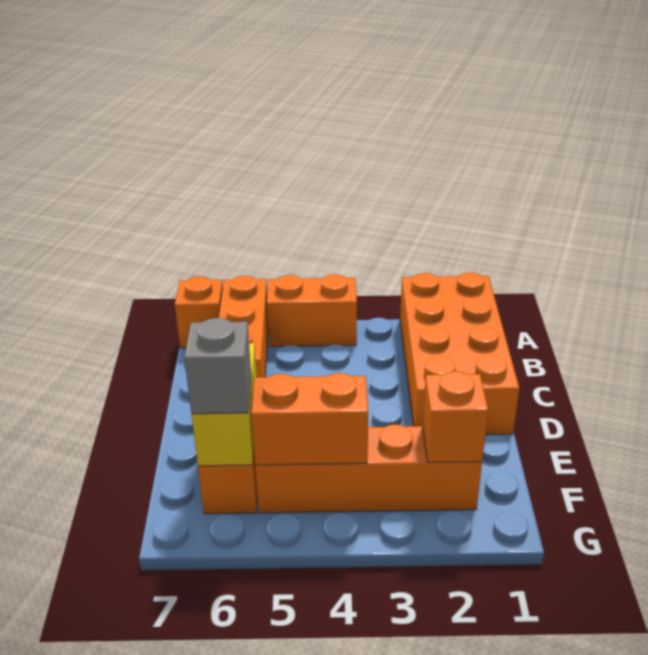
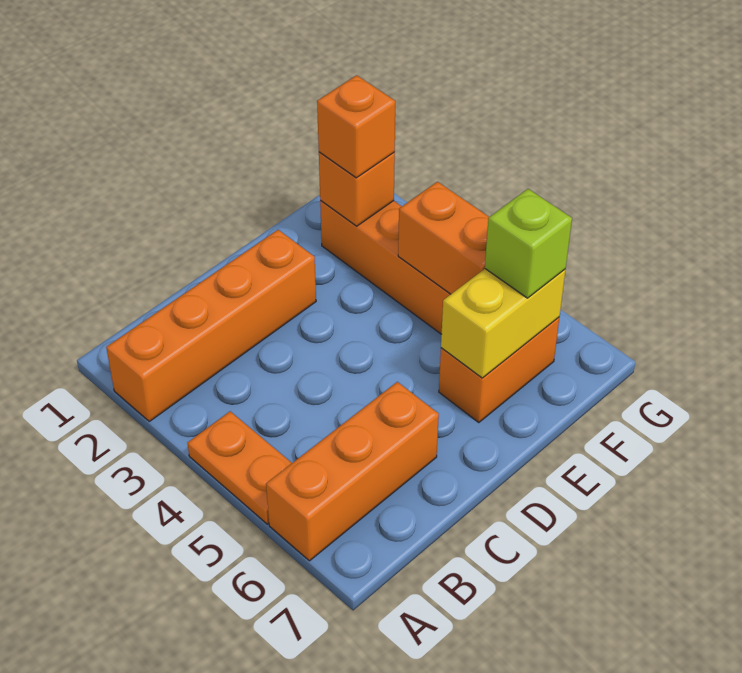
orange brick A1:D2 level 1 -> orange brick A2:D2 level 1
orange brick A4:A5 level 1 -> orange plate A4:A5 level 1
orange brick A7 level 1 -> orange brick F2 level 3
grey brick F6 level 3 -> lime brick F6 level 3

